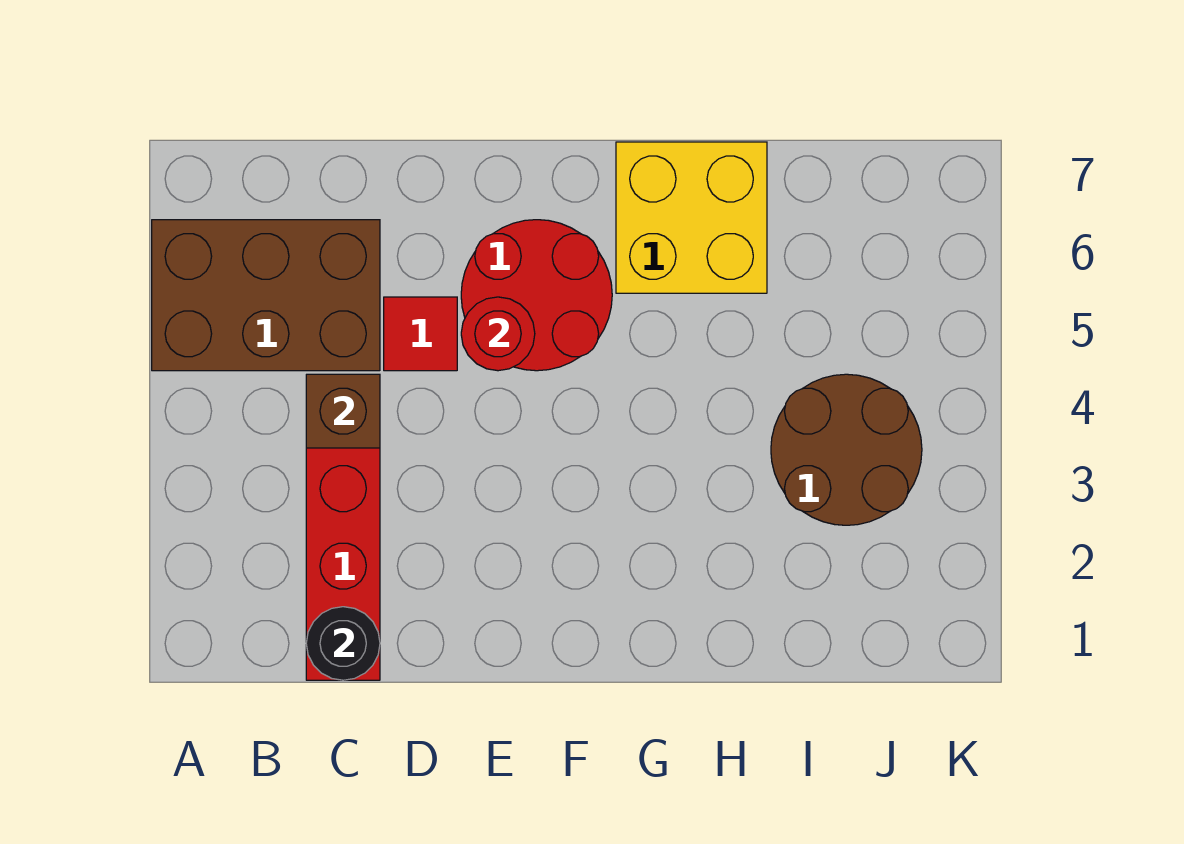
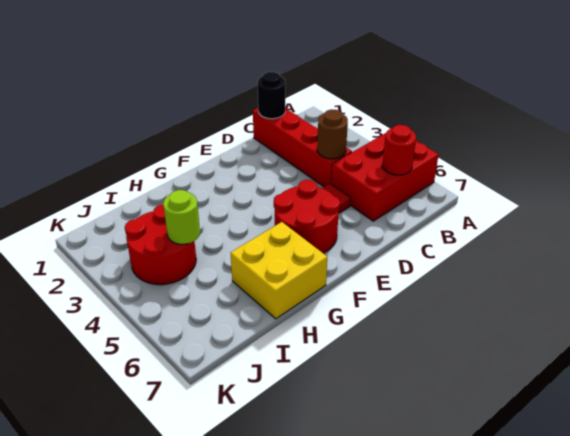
brown brick A5:C6 level 1 -> red brick A5:C6 level 1
brown brick C4 level 2 -> brown round brick C4 level 2
red round brick E5 level 2 -> red round brick B6 level 2
brown round brick I3:J4 level 1 -> red round brick I3:J4 level 1
none -> lime round brick I4 level 2

